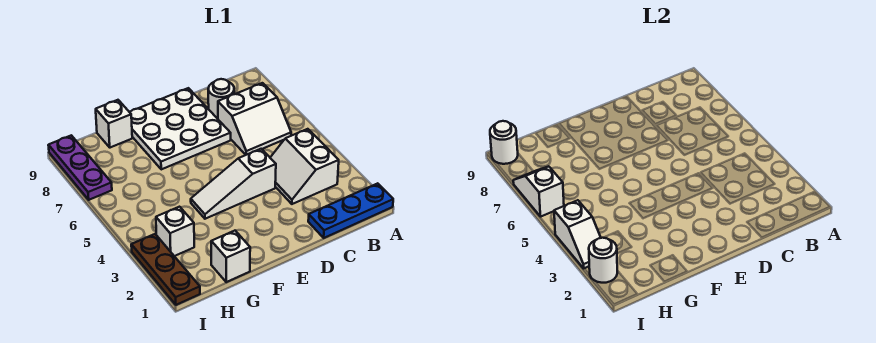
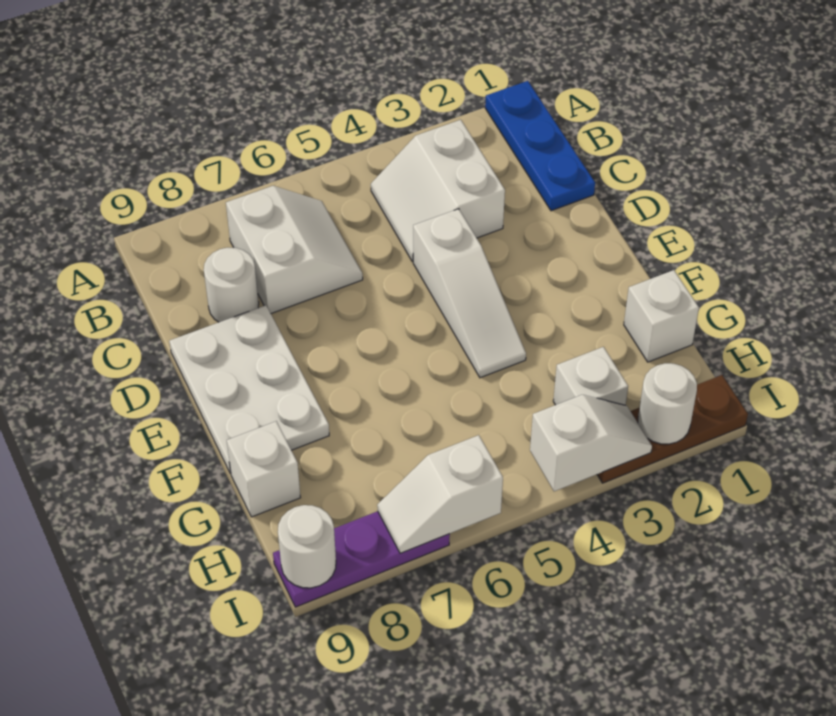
white slope B3:C4 level 1 top B -> white slope B3:C4 level 1 top 3
white plate D7:F9 level 1 -> white plate D8:F9 level 1

